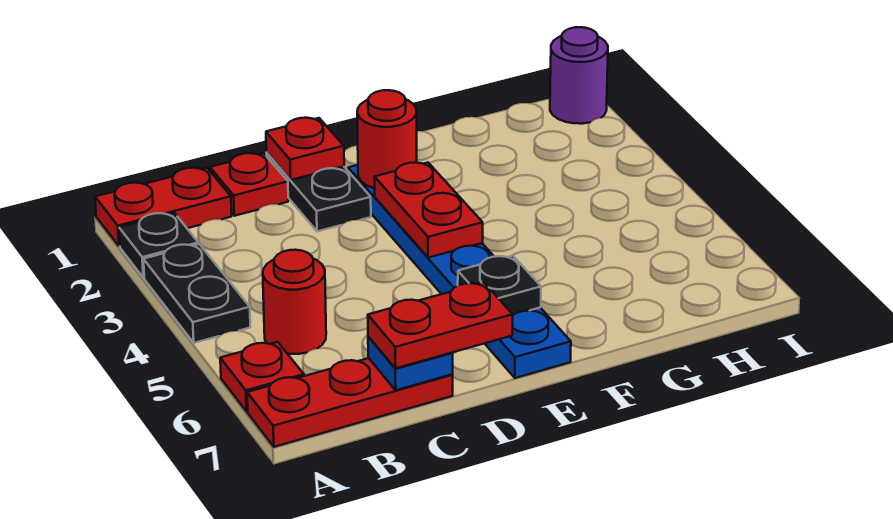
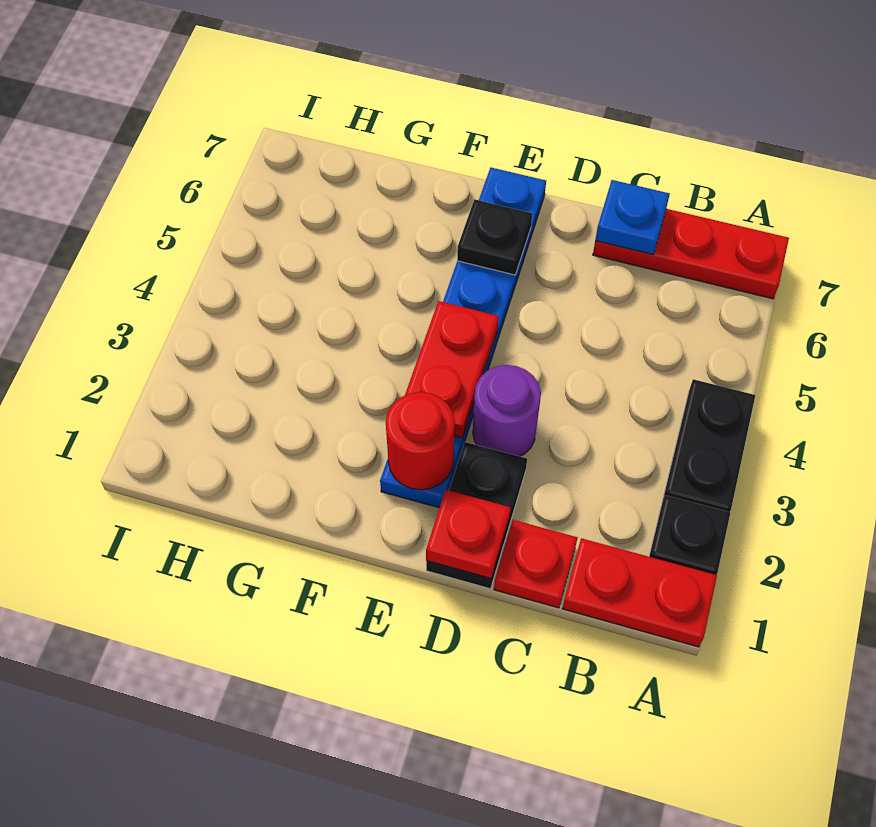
red plate A6 level 1 -> none
red round brick B5 level 1 -> none
red plate C7:D7 level 3 -> none
purple round brick I1 level 1 -> purple round brick D3 level 1

